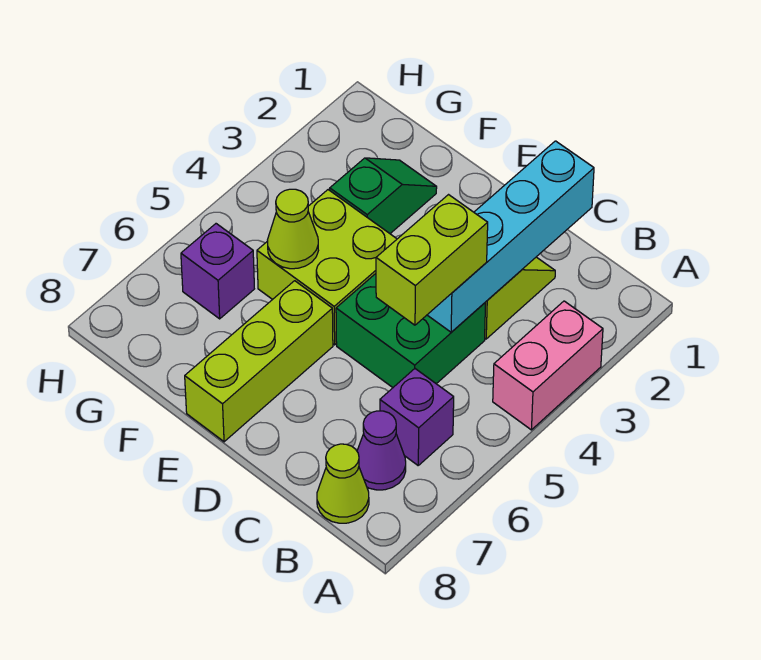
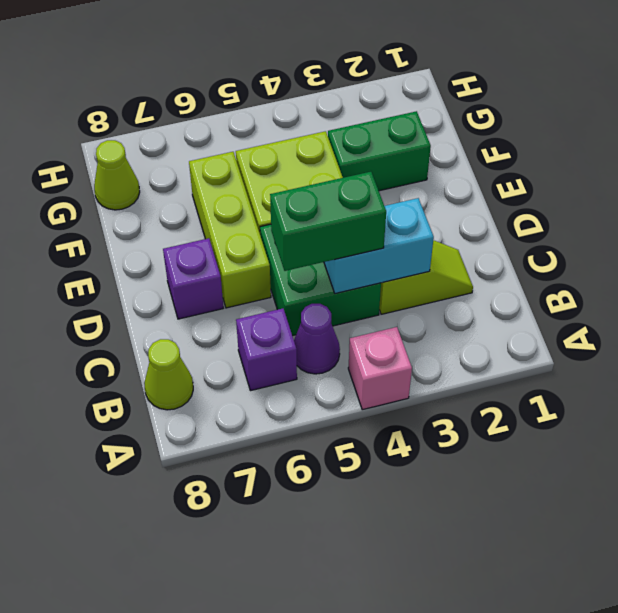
pink brick A3:A4 level 1 -> pink brick A4 level 1
purple cone B7 level 1 -> purple cone B5 level 1
cyan brick C1:C4 level 2 -> cyan brick C3:C4 level 2
lime brick C4:C5 level 3 -> green brick C4:C5 level 3
lime brick E6:E8 level 1 -> lime brick D6:F6 level 1
green slope F2:F3 level 1 top 3 -> green brick F2:F3 level 1
lime cone F5 level 2 -> lime cone G8 level 1
purple brick G6 level 1 -> purple brick D7 level 1

